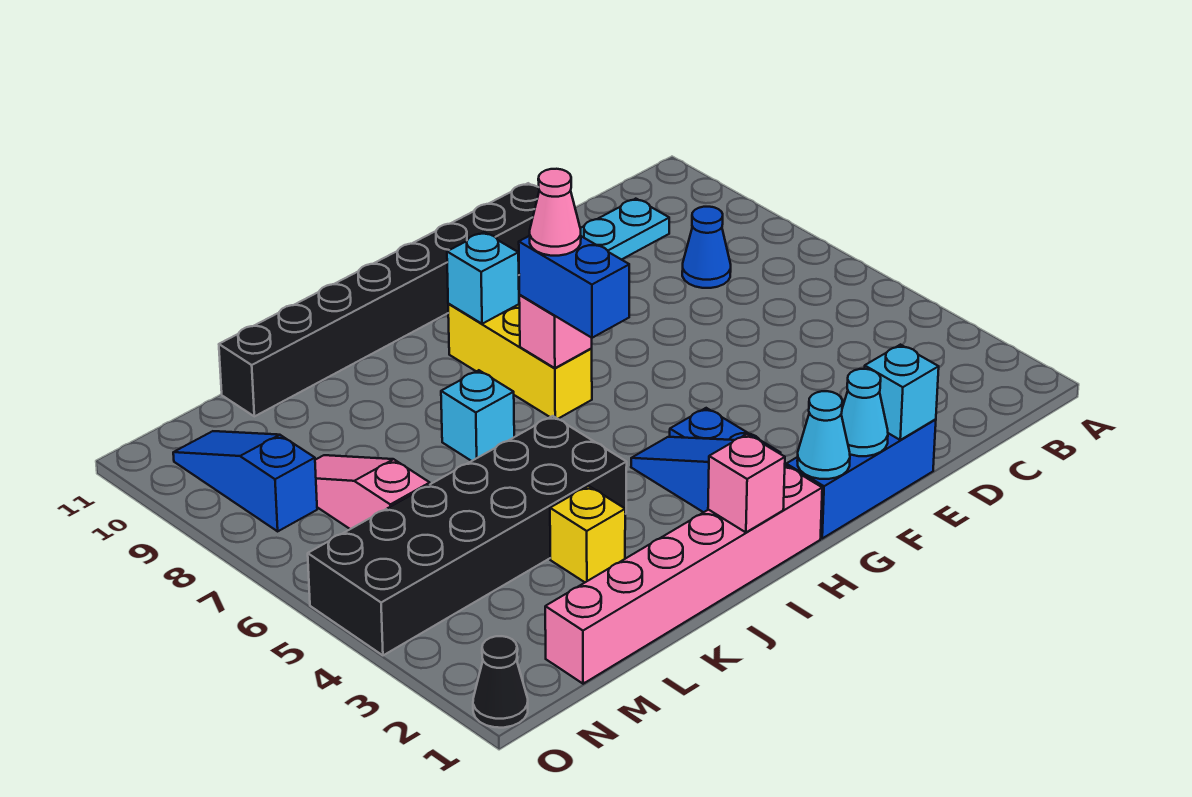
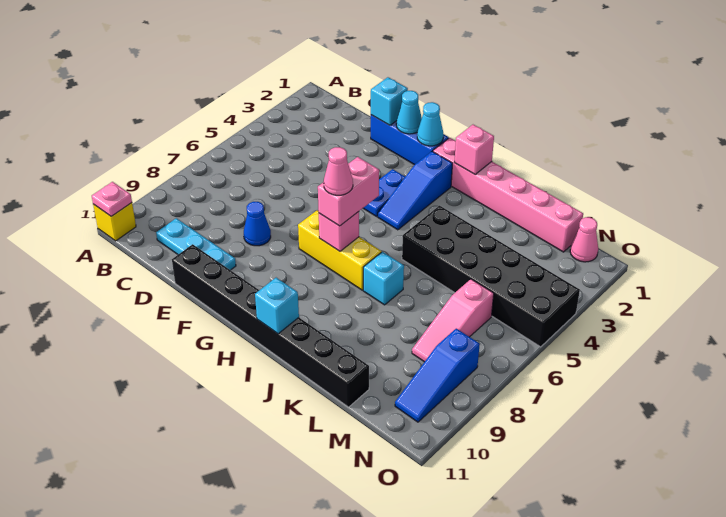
none -> pink plate A11 level 2
blue cone C8 level 1 -> blue cone E8 level 1
blue brick H6:H7 level 3 -> pink brick H6:H7 level 3
yellow brick H7:H9 level 1 -> yellow brick G7:I7 level 1
cyan brick H9 level 2 -> cyan brick I11 level 2
yellow brick K3 level 1 -> yellow brick A11 level 1
none -> pink cone N1 level 1
black cone O1 level 1 -> none

